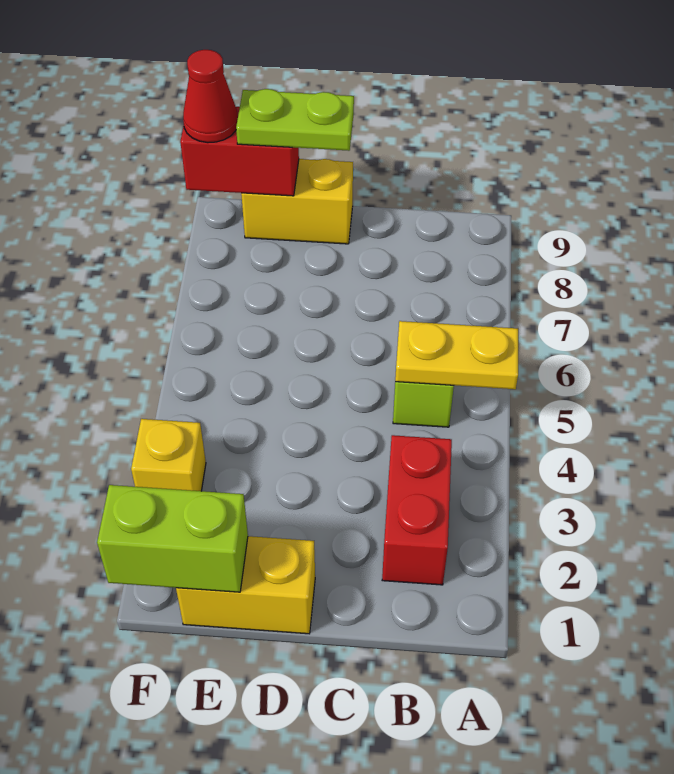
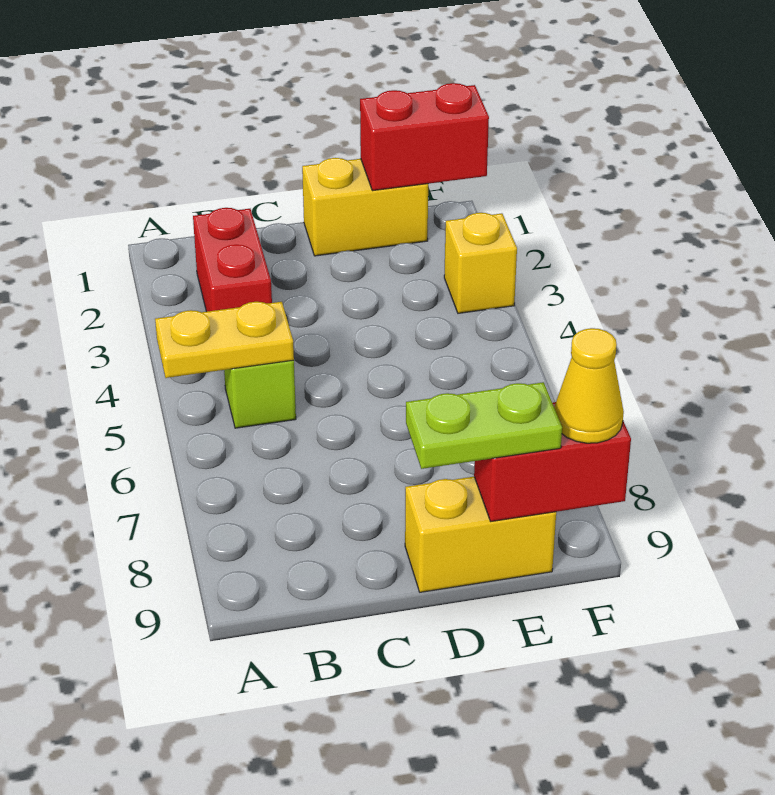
lime brick E1:F1 level 2 -> red brick E1:F1 level 2
red cone F9 level 3 -> yellow cone F9 level 3

